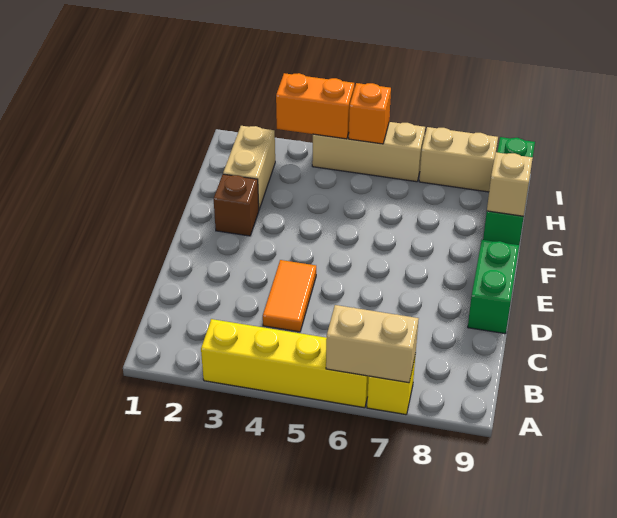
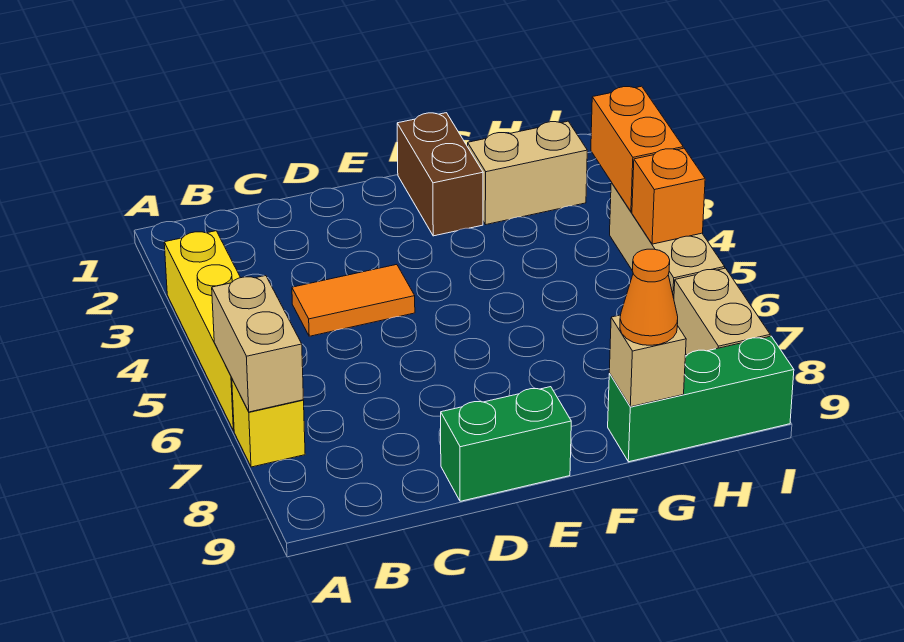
brown brick F2 level 1 -> brown brick F1:F2 level 1
none -> orange cone G9 level 3

